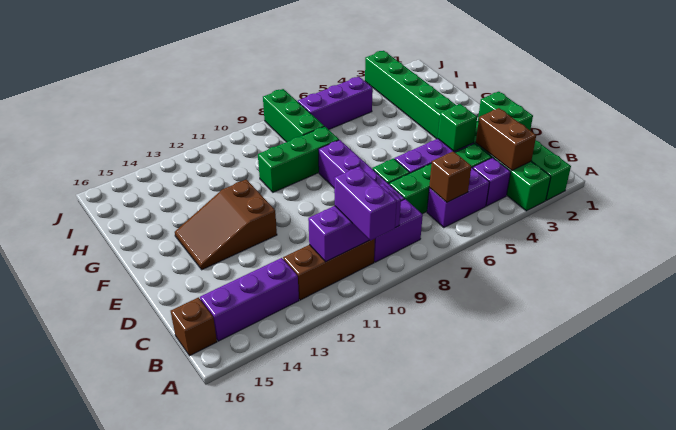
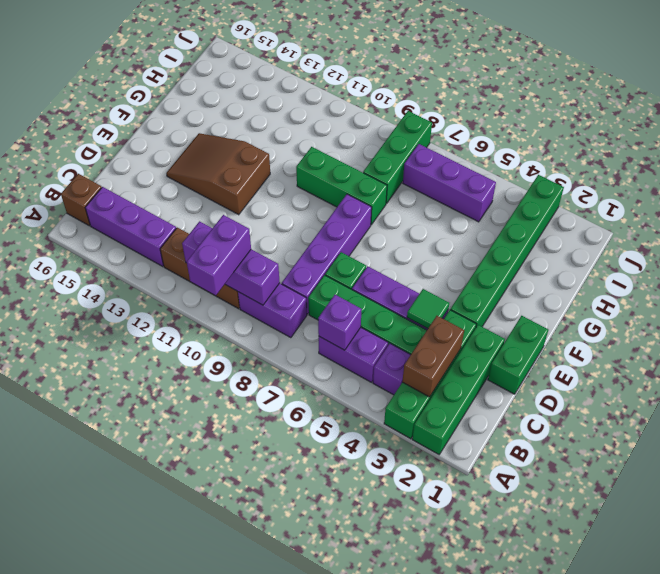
brown brick B6 level 2 -> purple brick B6 level 2
green brick D4 level 2 -> green tile D4 level 2

